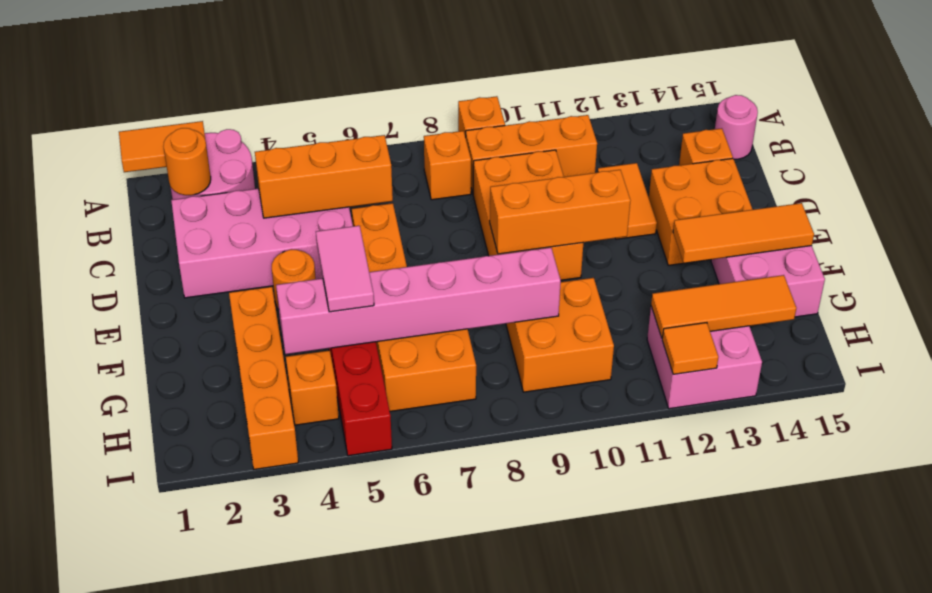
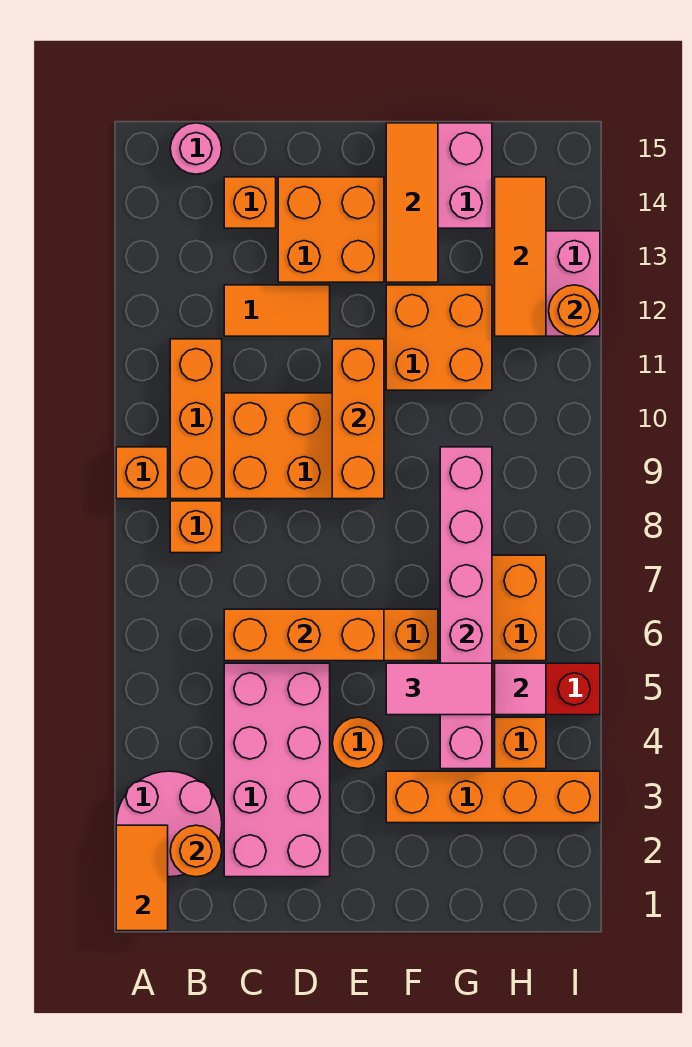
orange brick C4:C6 level 2 -> orange brick C6:E6 level 2
orange brick G9:H10 level 1 -> orange brick F11:G12 level 1
none -> pink tile H5 level 2
orange tile I12 level 2 -> orange round brick I12 level 2

